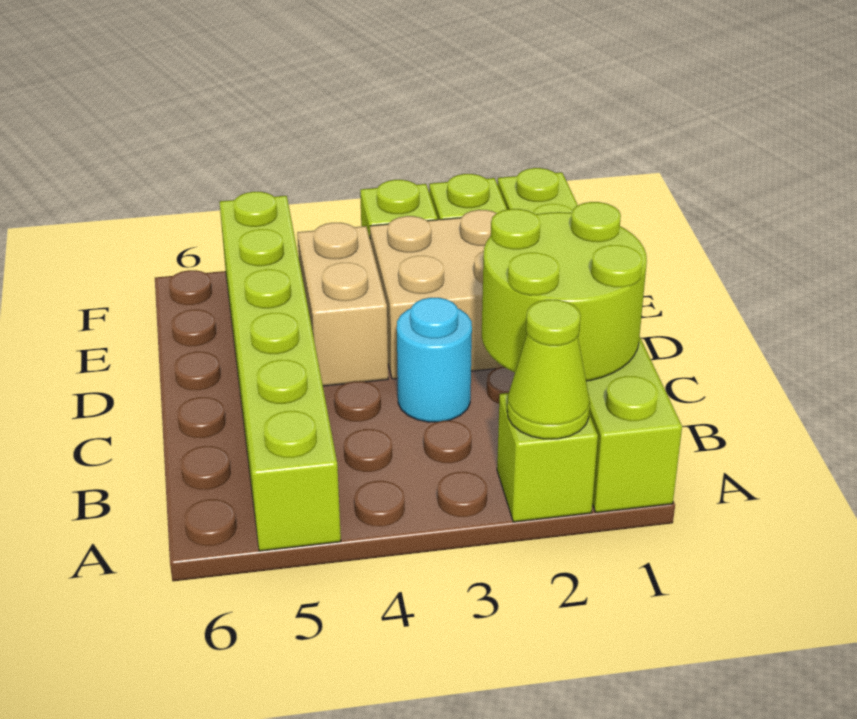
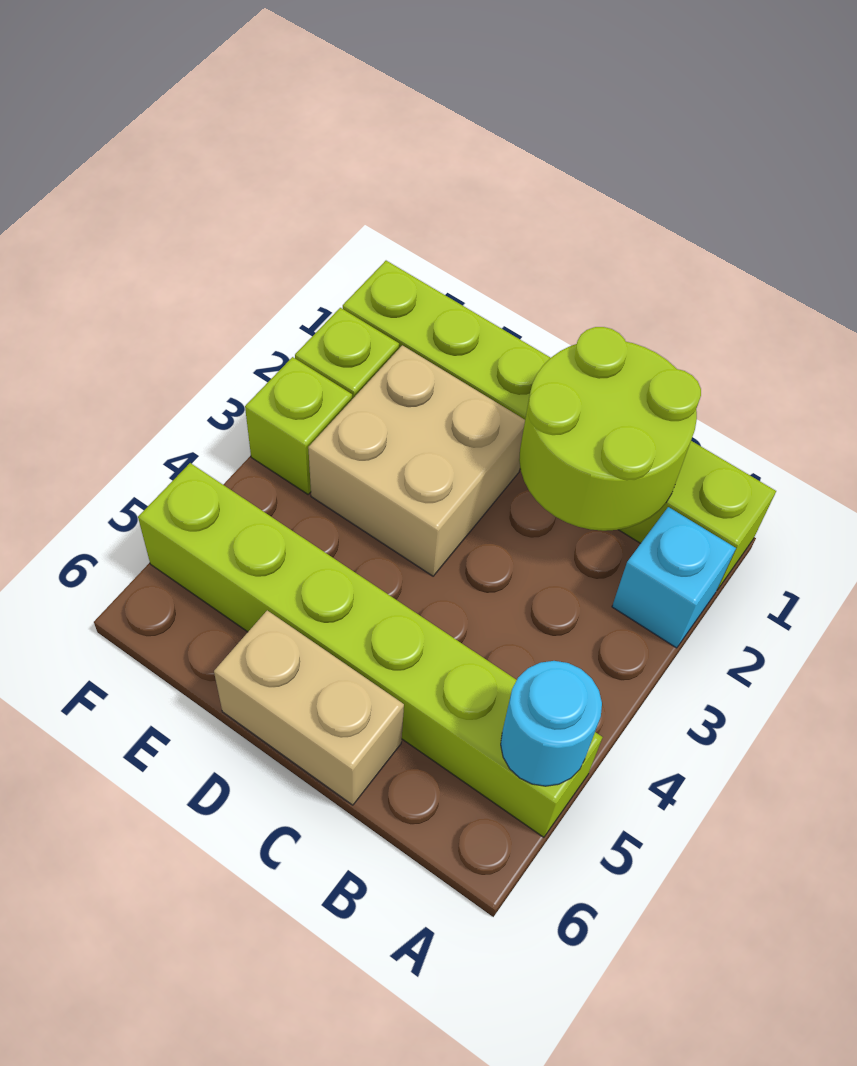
lime brick A2 level 1 -> cyan brick A2 level 1
lime cone A2 level 2 -> none
cyan round brick C3 level 1 -> cyan round brick A5 level 2
tan brick D4:E4 level 1 -> tan brick C6:D6 level 1

